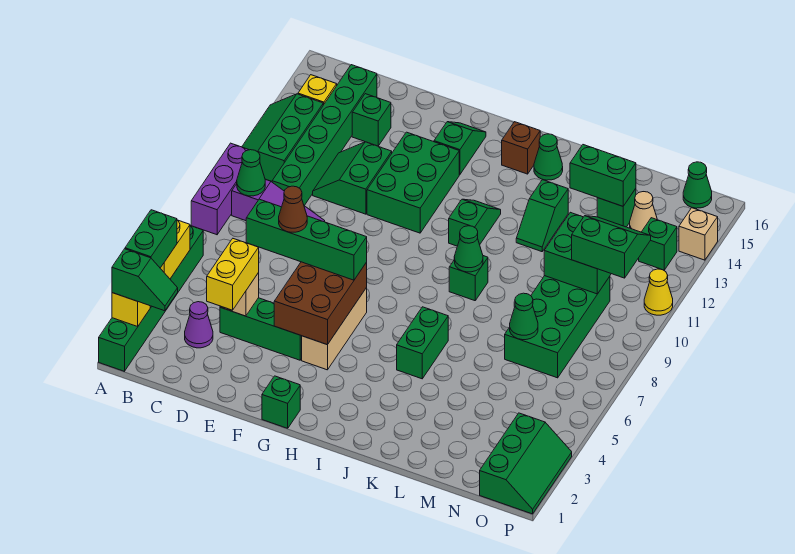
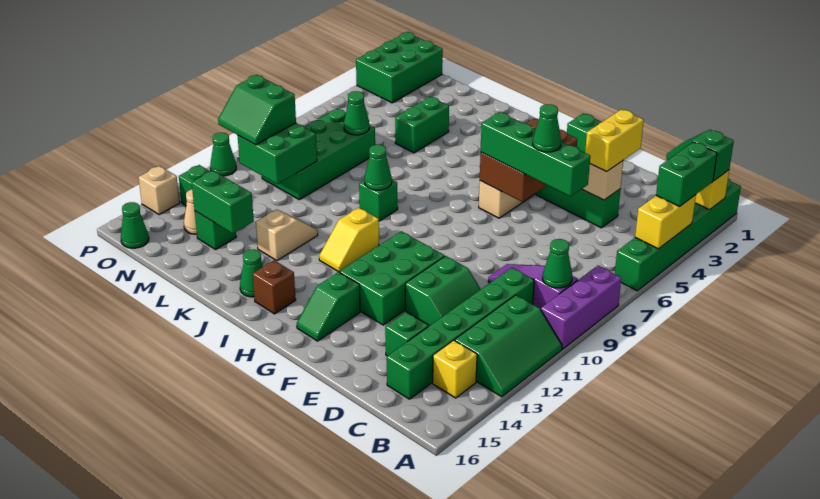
purple cone C3 level 1 -> none
brown cone E6 level 4 -> green cone E6 level 4
green slope I11:I12 level 1 top 11 -> yellow slope I11:I12 level 1 top 11
green brick J5:J6 level 1 -> green brick L4:L5 level 1
green slope K12:K13 level 1 top 13 -> tan slope K12:K13 level 1 top 13
green slope O1:P3 level 1 top O -> green brick O1:P3 level 1
yellow cone P11 level 1 -> green cone P11 level 1

